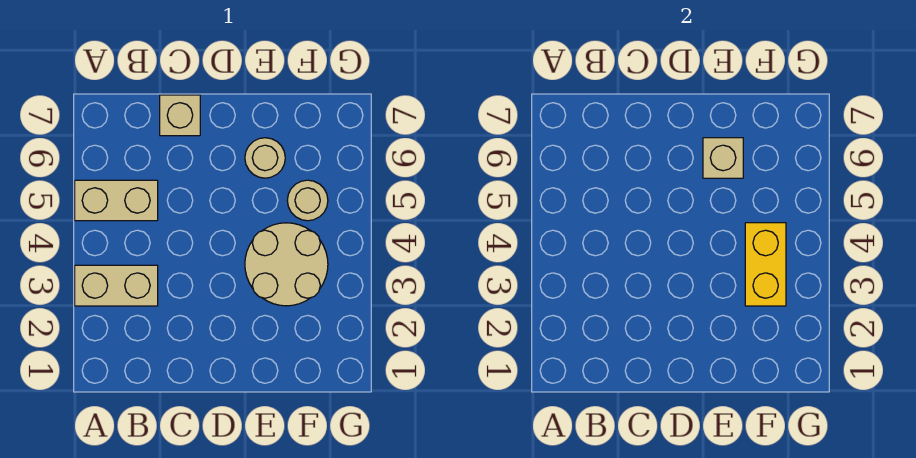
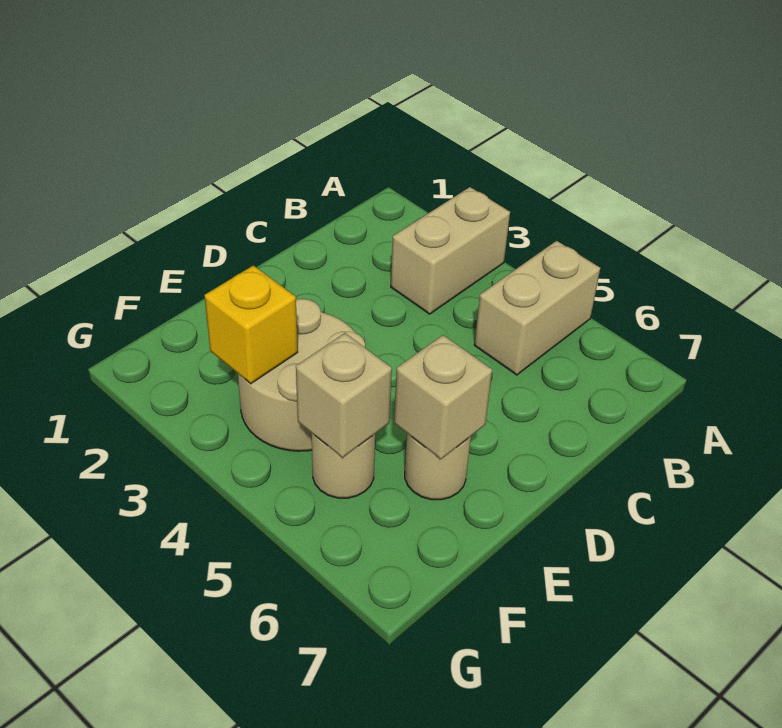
tan brick C7 level 1 -> tan brick F5 level 2
yellow brick F3:F4 level 2 -> yellow brick F3 level 2

